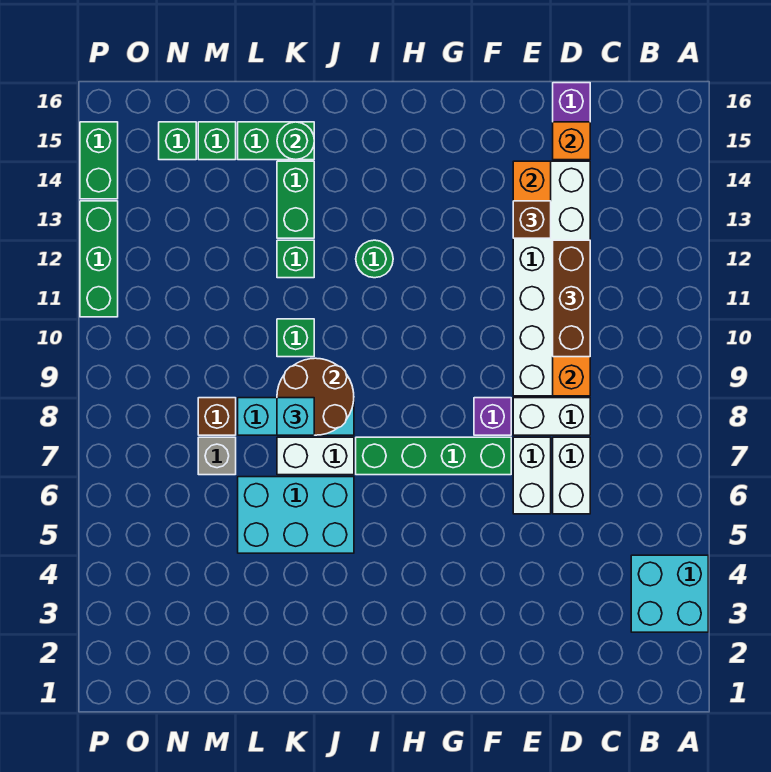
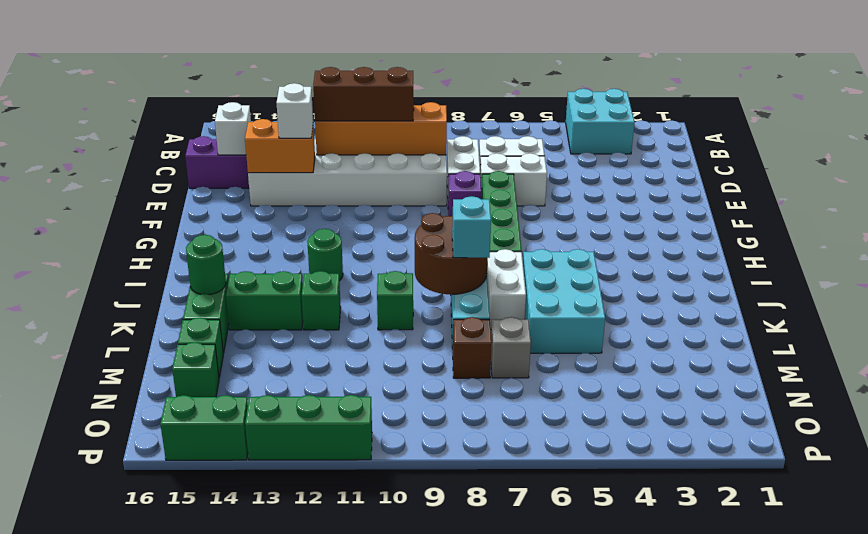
orange brick D15 level 2 -> white brick D15 level 2
brown brick E13 level 3 -> white brick E13 level 3

